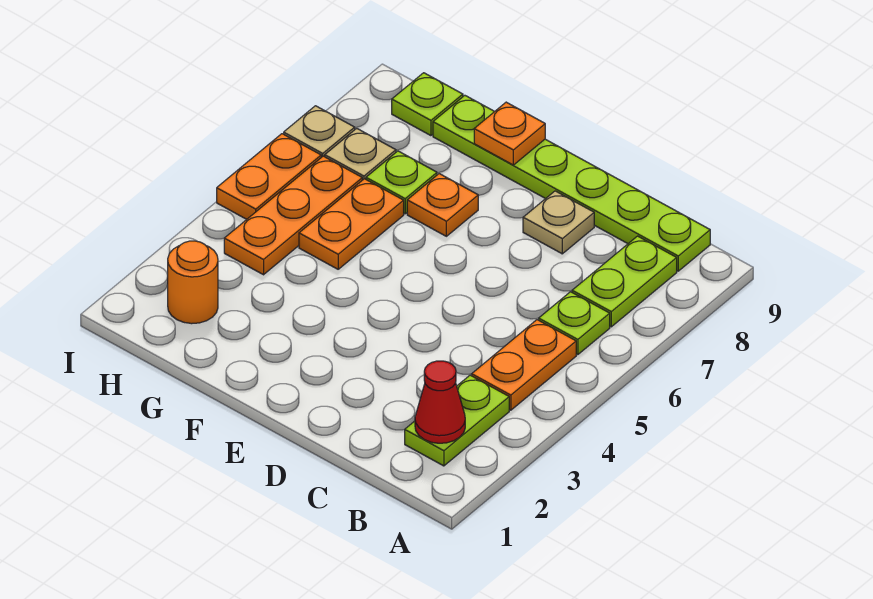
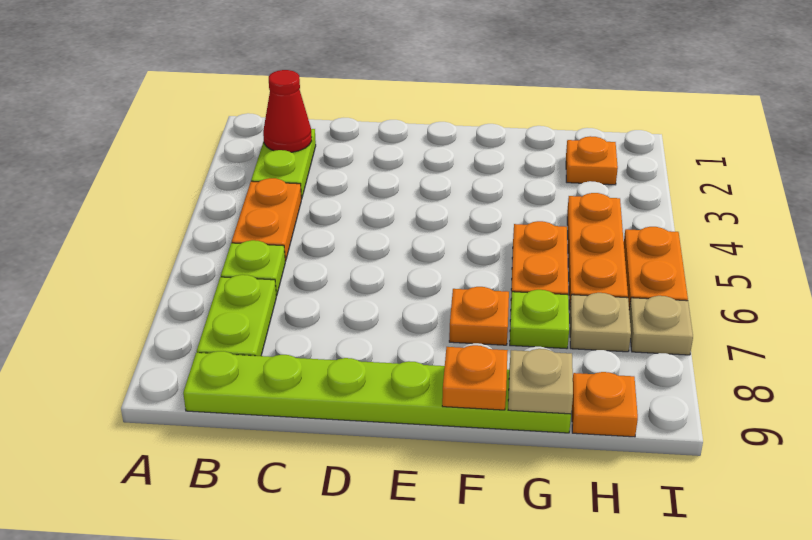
tan plate D8 level 1 -> tan plate G9 level 2
orange round brick H2 level 1 -> orange plate H2 level 1
lime plate H9 level 1 -> orange plate H9 level 1

